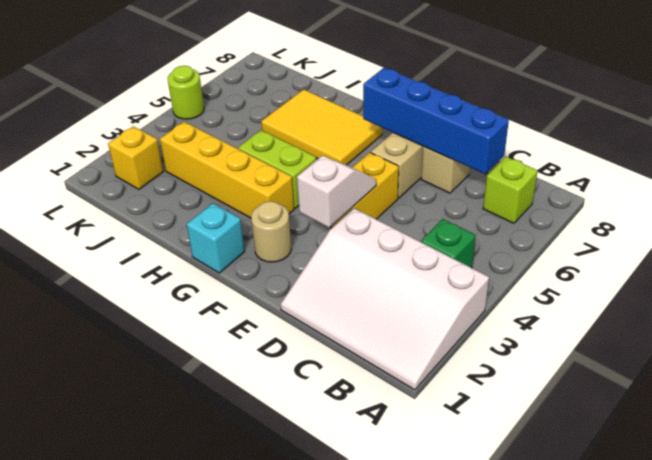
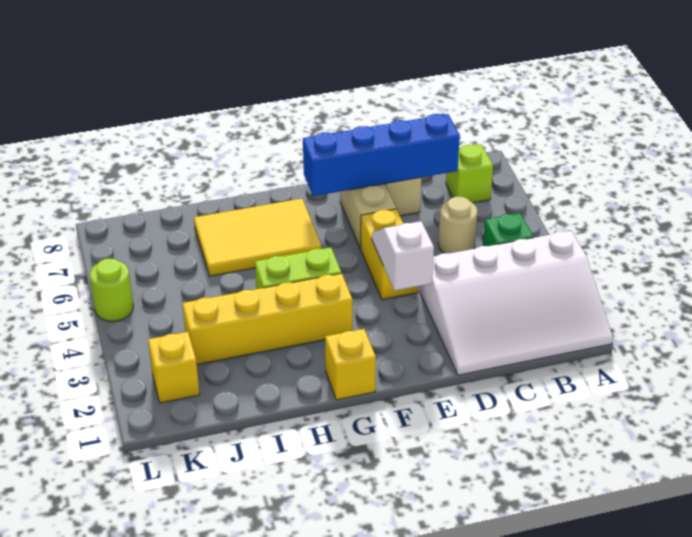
tan round brick F2 level 1 -> tan round brick C5 level 1
cyan brick G1 level 1 -> yellow brick G1 level 1

